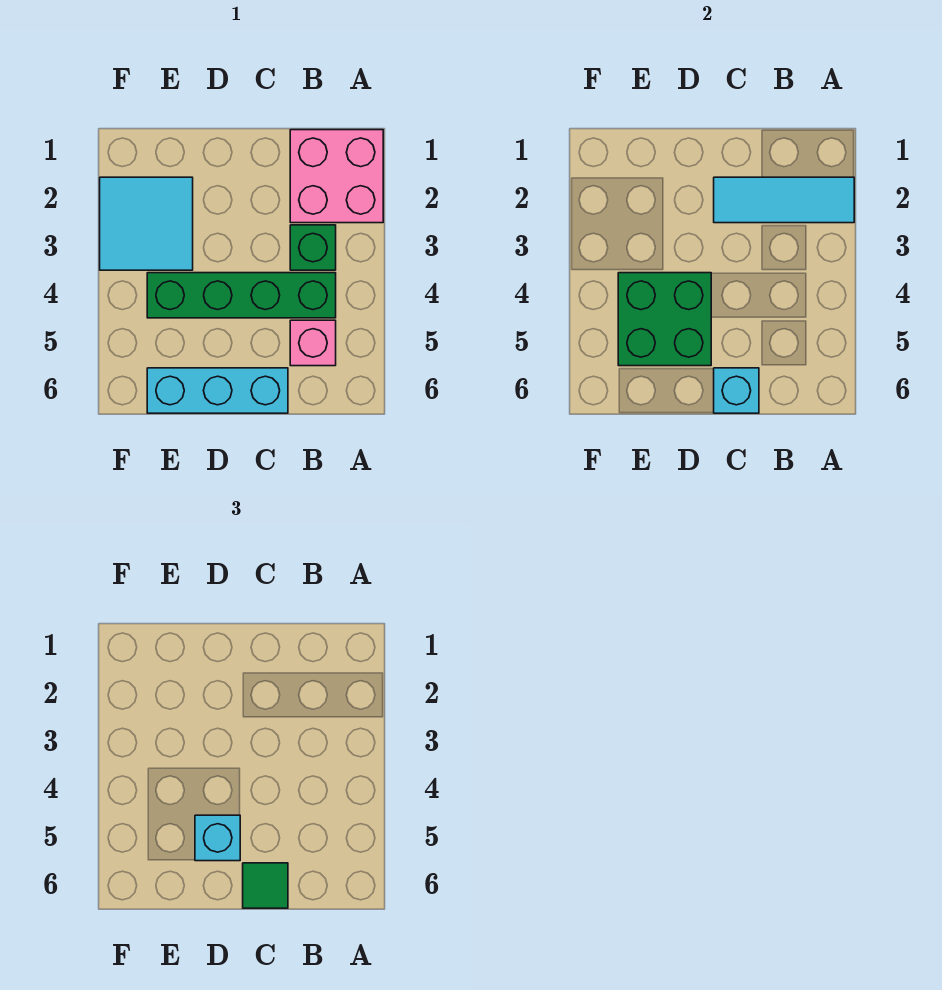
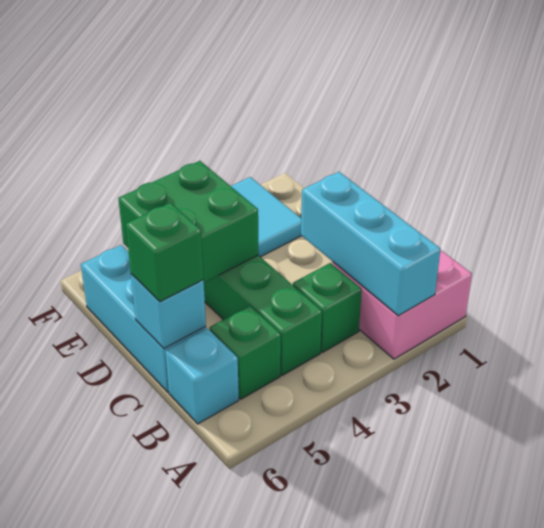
cyan tile A2:C2 level 2 -> cyan brick A2:C2 level 2
pink brick B5 level 1 -> green brick B5 level 1
green tile C6 level 3 -> green brick C6 level 3
cyan brick D5 level 3 -> cyan brick B6 level 1

